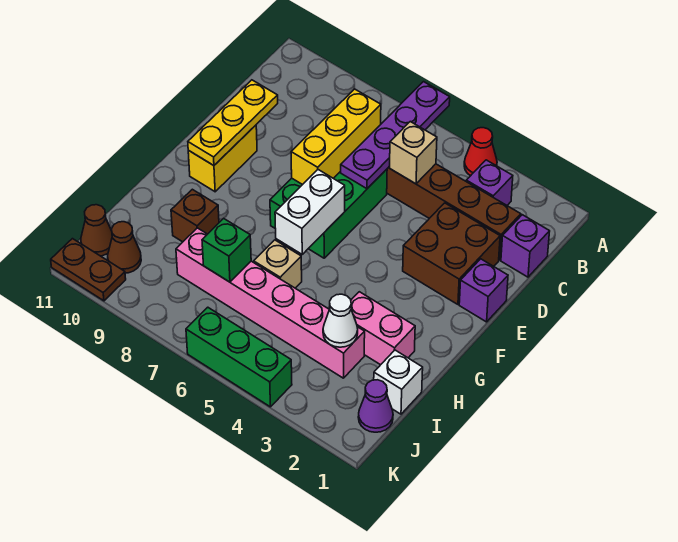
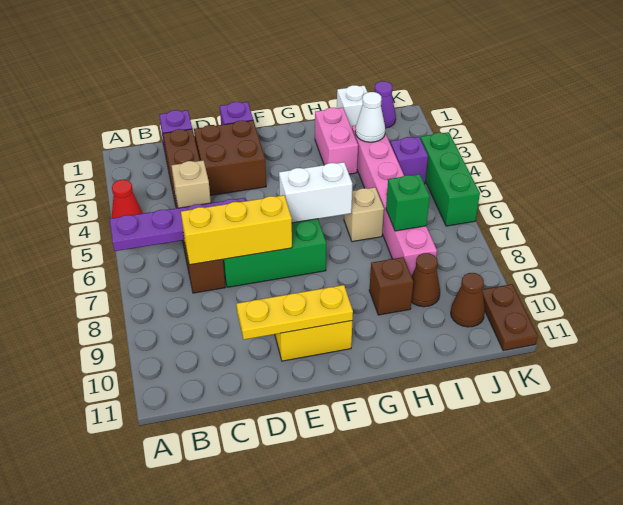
purple brick B3 level 1 -> purple brick J4 level 1
brown cone J11 level 1 -> brown cone I9 level 1

